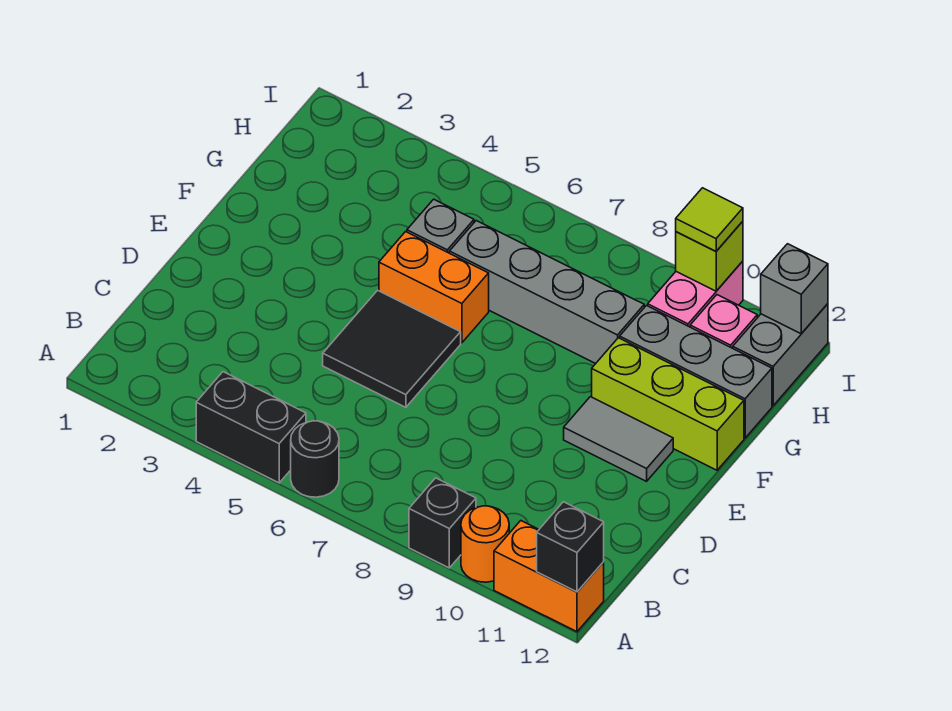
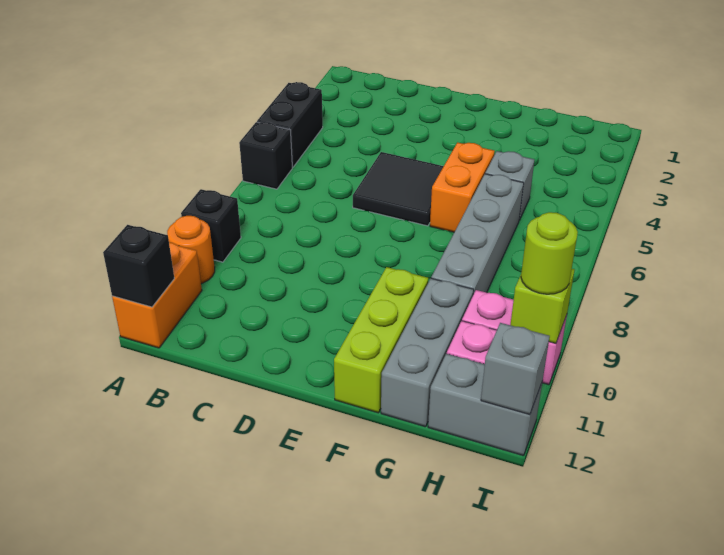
black round brick A6 level 1 -> black brick A6 level 1
grey tile E10:E11 level 1 -> none
lime tile I10 level 3 -> lime round brick I10 level 3

